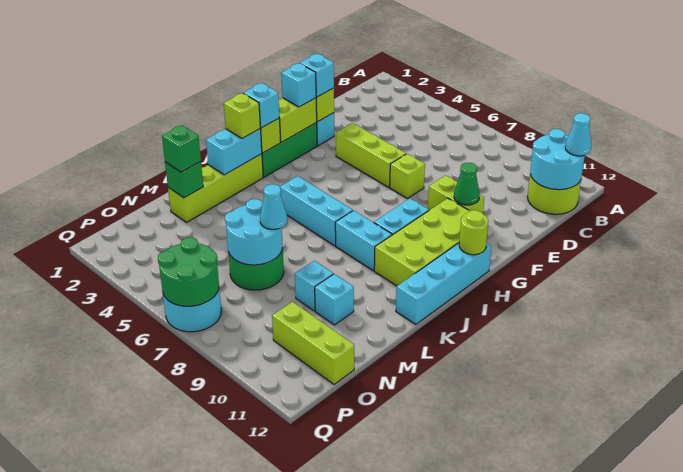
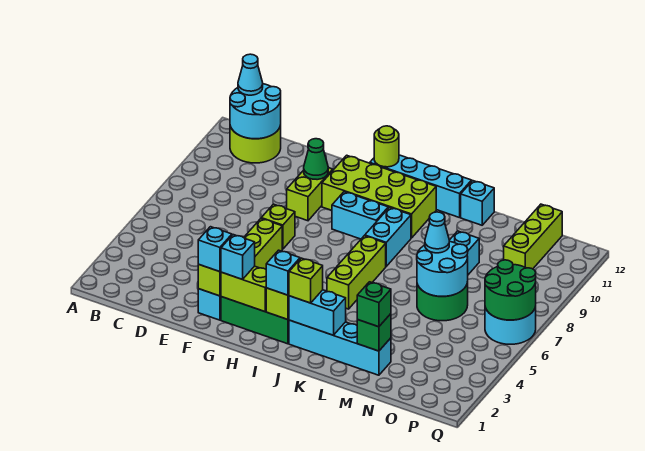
lime brick J2:M2 level 1 -> cyan brick J2:M2 level 1
cyan brick J5:J7 level 1 -> lime brick J5:J7 level 1
cyan brick M10 level 1 -> cyan brick L12 level 1

